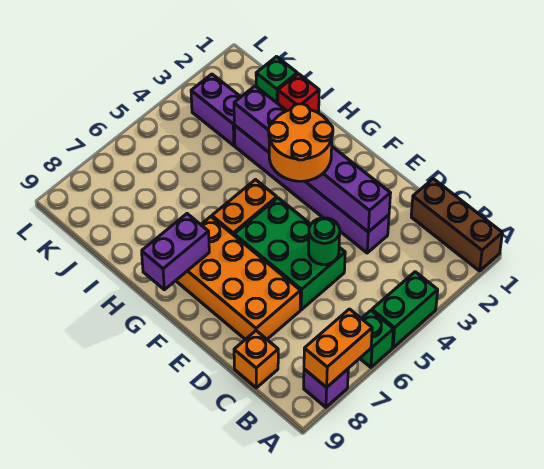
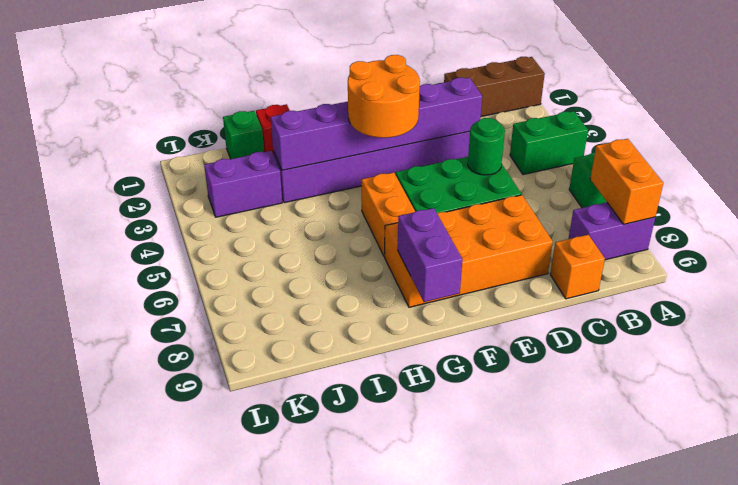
green brick A4:A5 level 1 -> green brick A4:B4 level 1
purple brick A8 level 1 -> purple brick A8:B8 level 1

